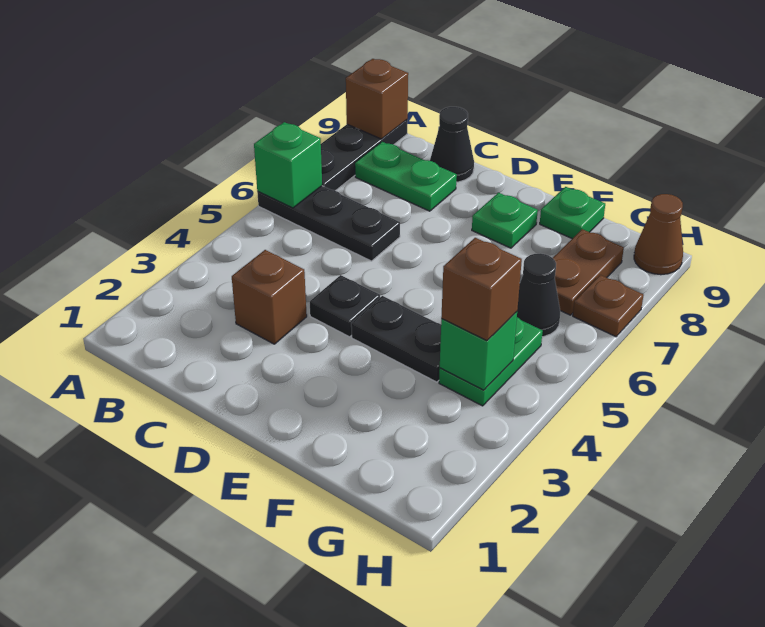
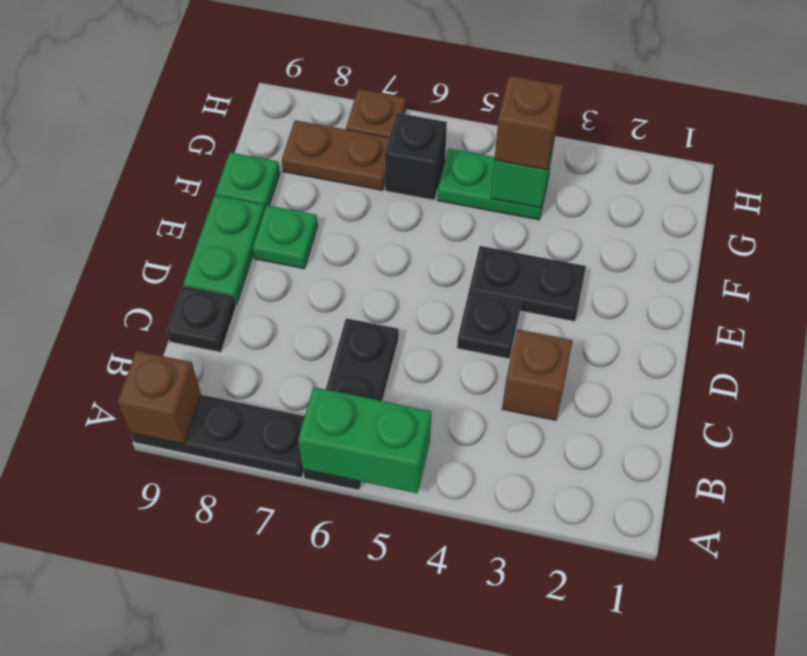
green brick A6 level 2 -> green brick A5:A6 level 2
green plate B8:C8 level 1 -> green plate D9:E9 level 1
black cone C9 level 1 -> black plate C9 level 1
black plate E4:F4 level 1 -> black plate E3:E4 level 1
black cone G6 level 1 -> black brick G6 level 1
brown cone H9 level 1 -> none

